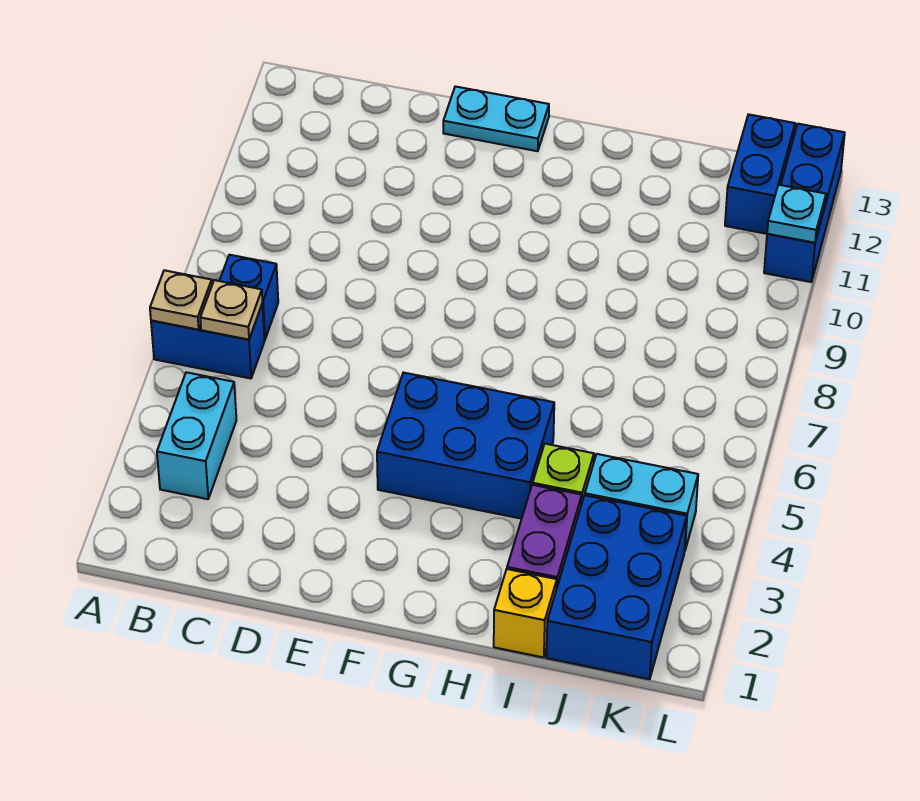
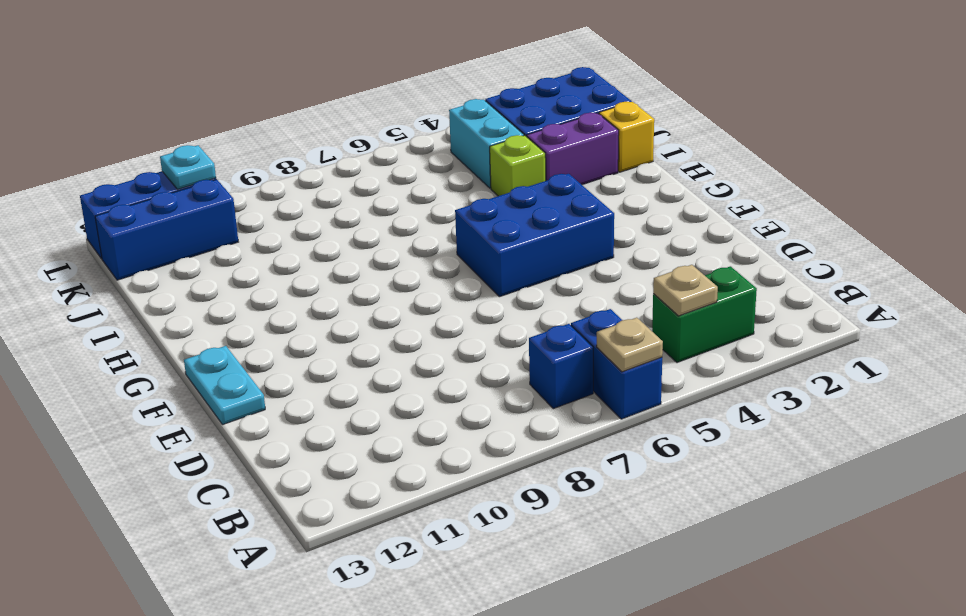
cyan brick B3:B4 level 1 -> green brick B3:B4 level 1
tan plate B6 level 2 -> tan plate B4 level 2
blue brick F4:H5 level 1 -> blue brick F4:G6 level 1
blue brick K12:K13 level 1 -> blue brick K11:K13 level 1

